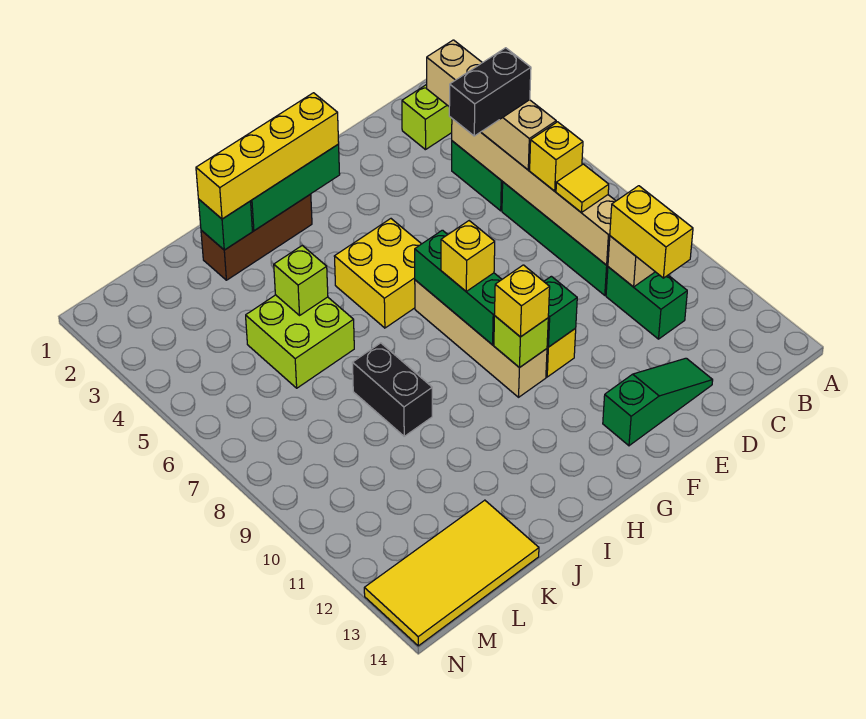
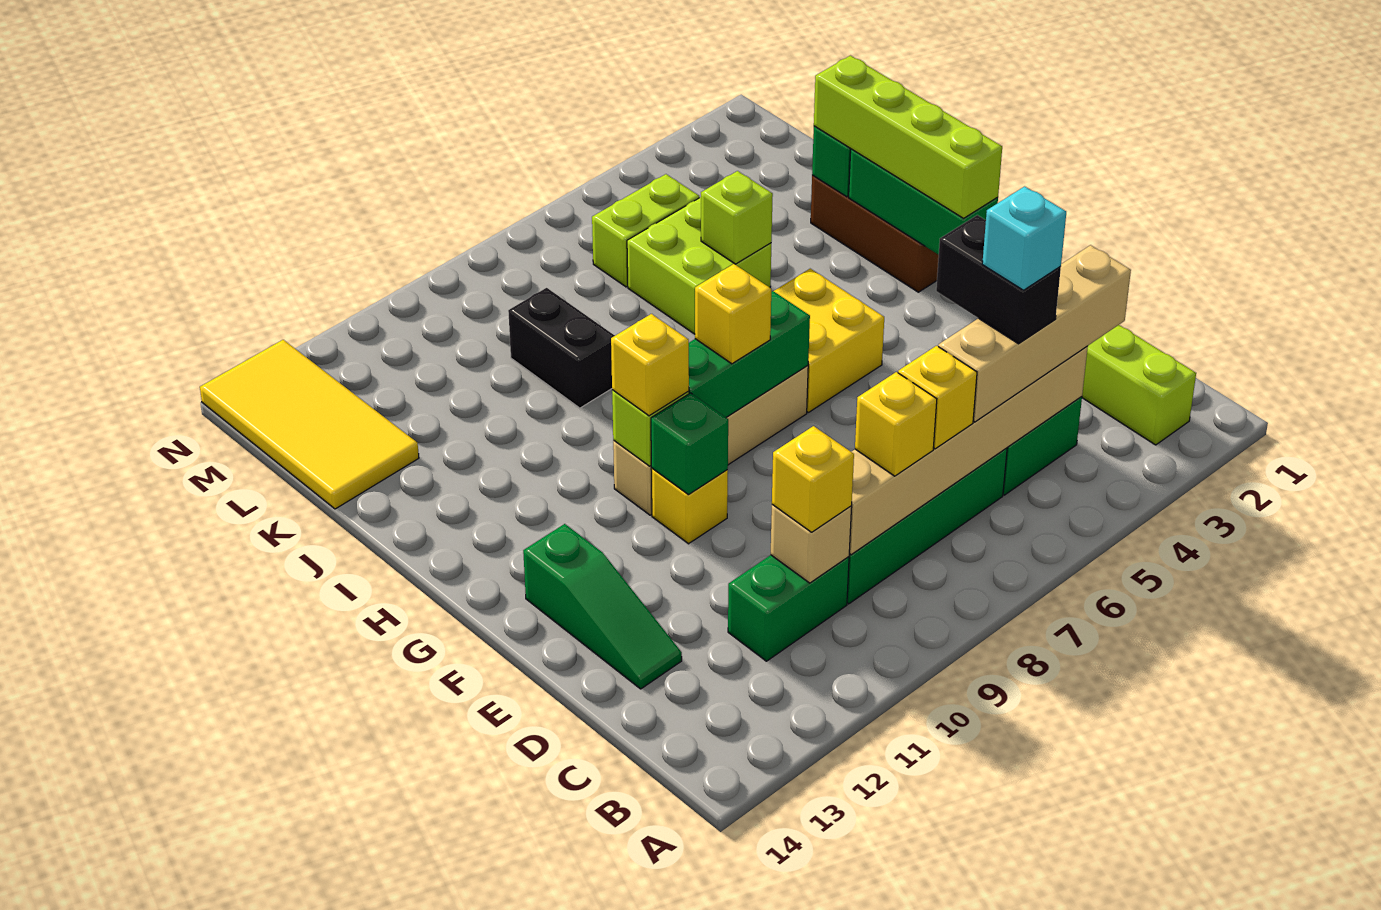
none -> cyan brick C5 level 5
yellow tile C8 level 3 -> yellow brick C8 level 3
yellow brick C10:C11 level 3 -> yellow brick C10 level 3
yellow brick G2:J2 level 3 -> lime brick G2:J2 level 3
black brick J8:J9 level 1 -> black brick J9:K9 level 1
none -> lime brick L5:L6 level 1

